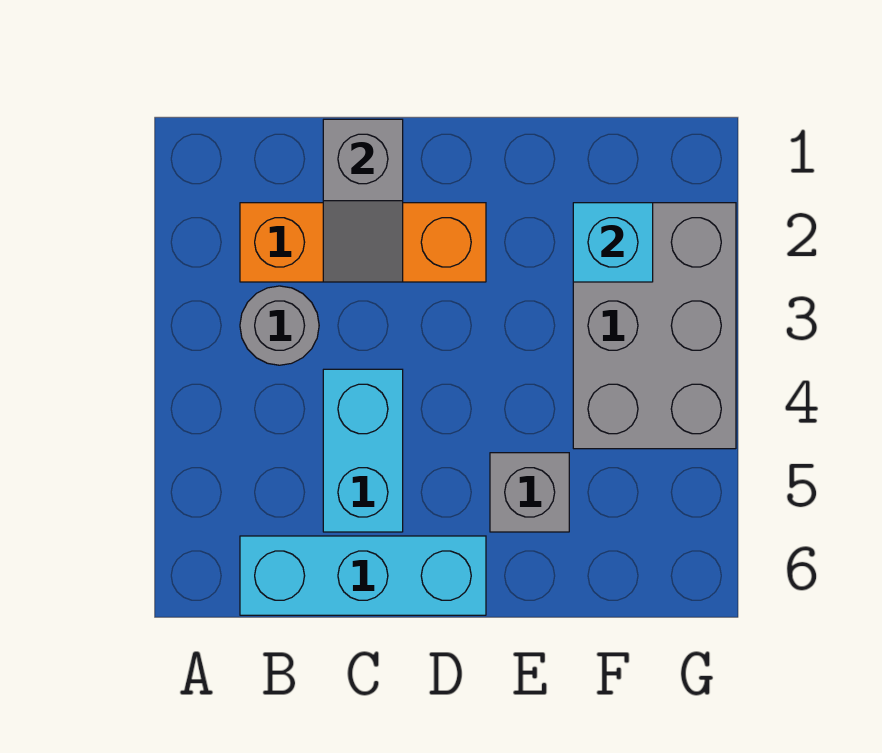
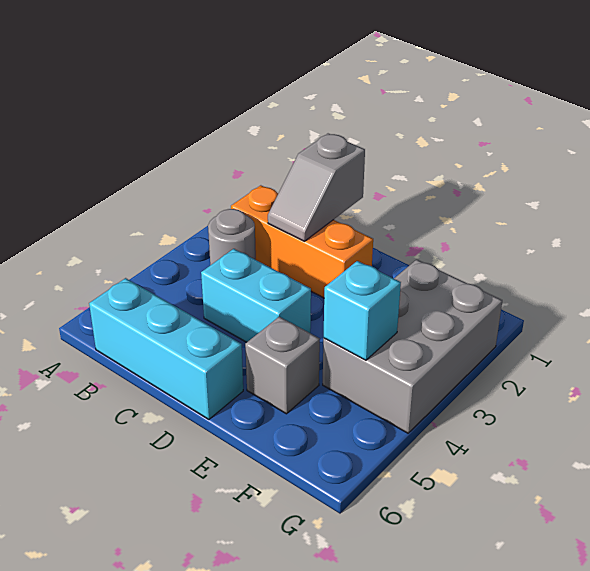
cyan brick C4:C5 level 1 -> cyan brick C4:D4 level 1
cyan brick F2 level 2 -> cyan brick F4 level 2

